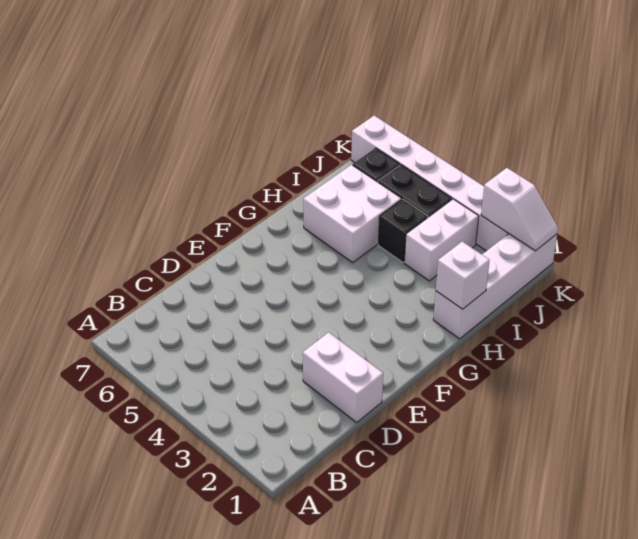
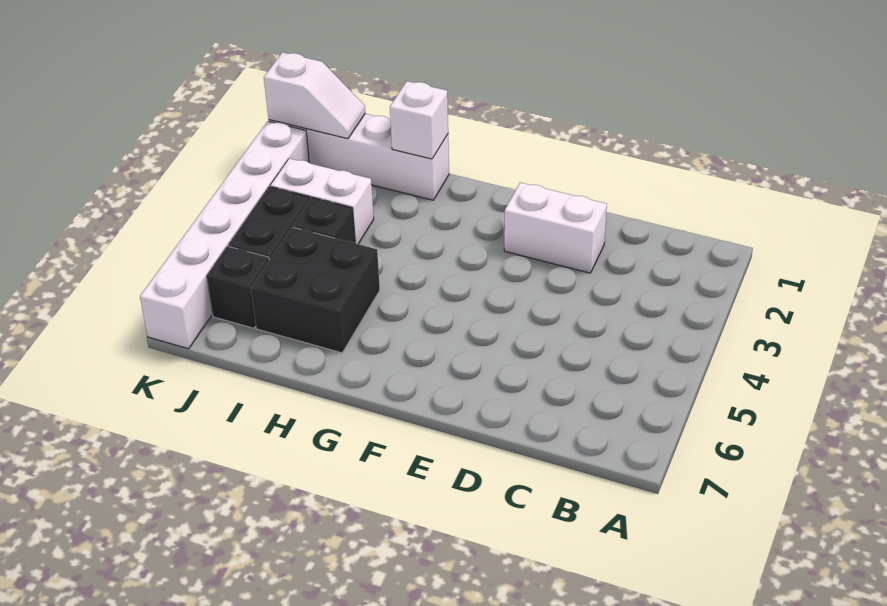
white brick D1:D2 level 1 -> white brick D2:E2 level 1
white brick H5:I6 level 1 -> black brick H5:I6 level 1
white slope K1:K2 level 2 top 2 -> white slope J1:K1 level 2 top K

